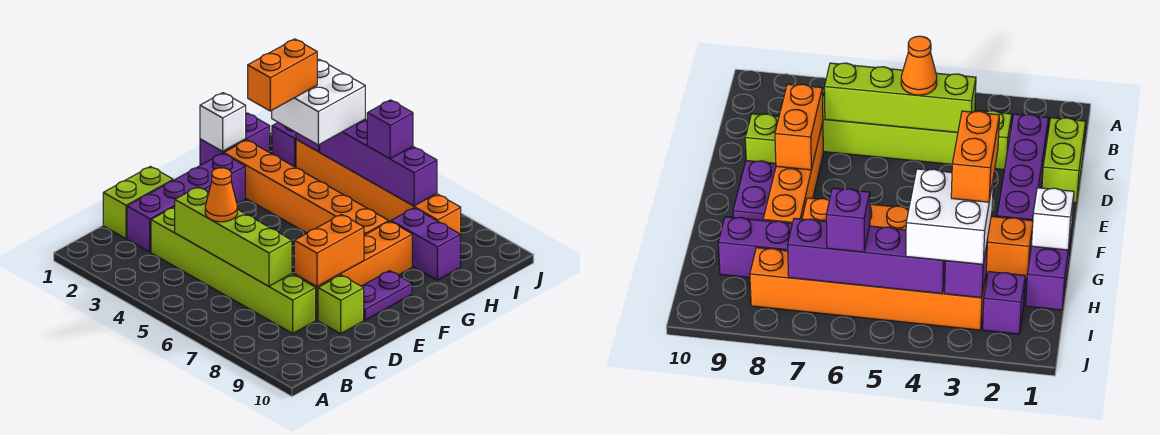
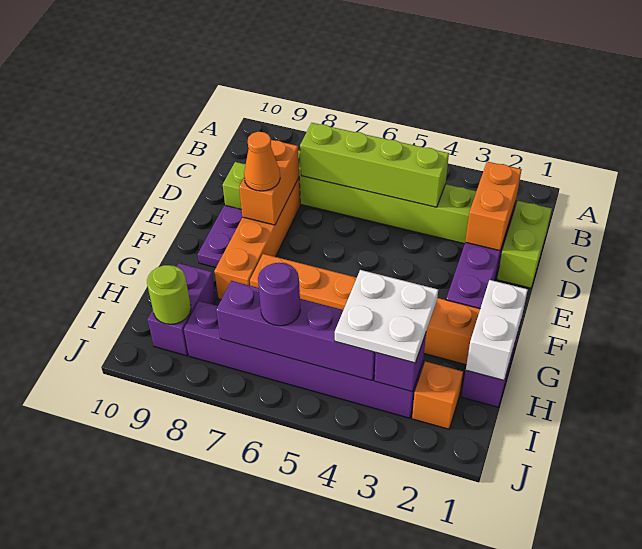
orange cone C5 level 3 -> orange cone E8 level 3
white brick G1 level 2 -> white brick G1:H1 level 2
orange brick G3:H3 level 4 -> orange brick C2:D2 level 2
white brick H3:I4 level 3 -> white plate H3:I4 level 3
purple brick H8:H9 level 1 -> purple brick H9:I9 level 1
purple brick I2 level 1 -> orange brick I2 level 1
orange brick I3:I8 level 1 -> purple brick I3:I8 level 1
purple brick I6 level 3 -> purple round brick I6 level 3
none -> lime round brick I9 level 2

